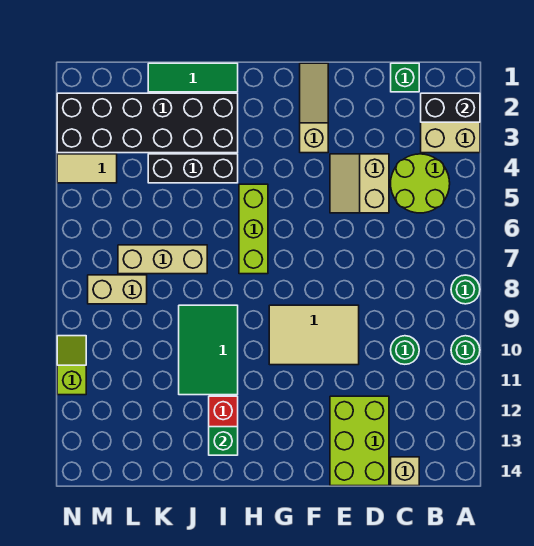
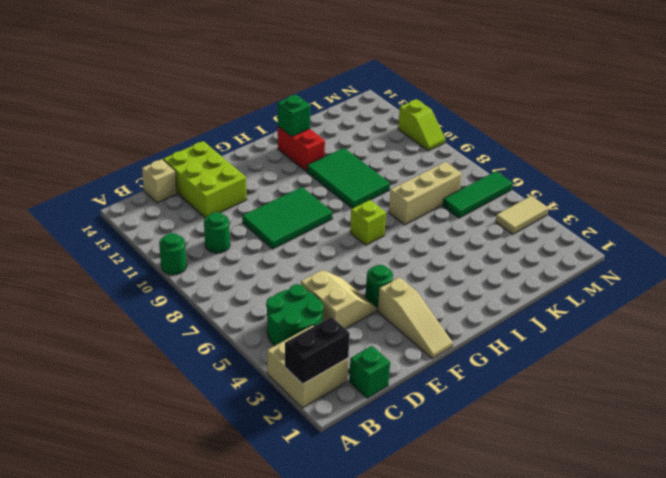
green round brick A8 level 1 -> green round brick F4 level 1
lime round brick B4:C5 level 1 -> green round brick B4:C5 level 1
tan tile E9:G10 level 1 -> green tile E9:G10 level 1
lime brick H5:H7 level 1 -> lime brick H7 level 1
green tile I1:K1 level 1 -> green tile L6:N6 level 1
black brick I2:N3 level 1 -> none
black brick I4:K4 level 1 -> none
tan brick L8:M8 level 1 -> none

